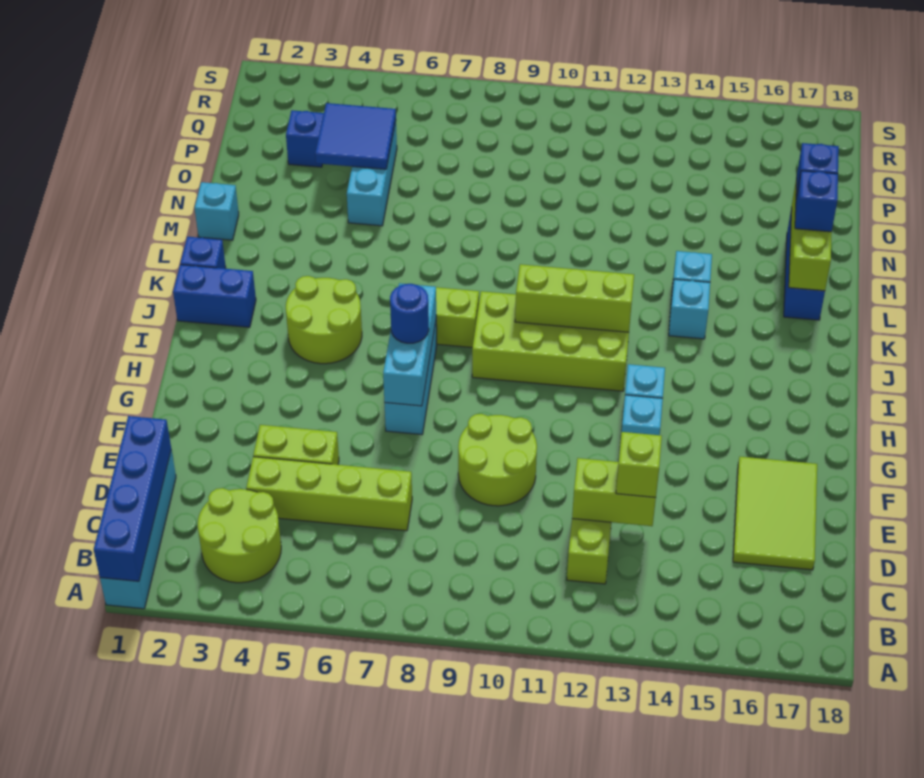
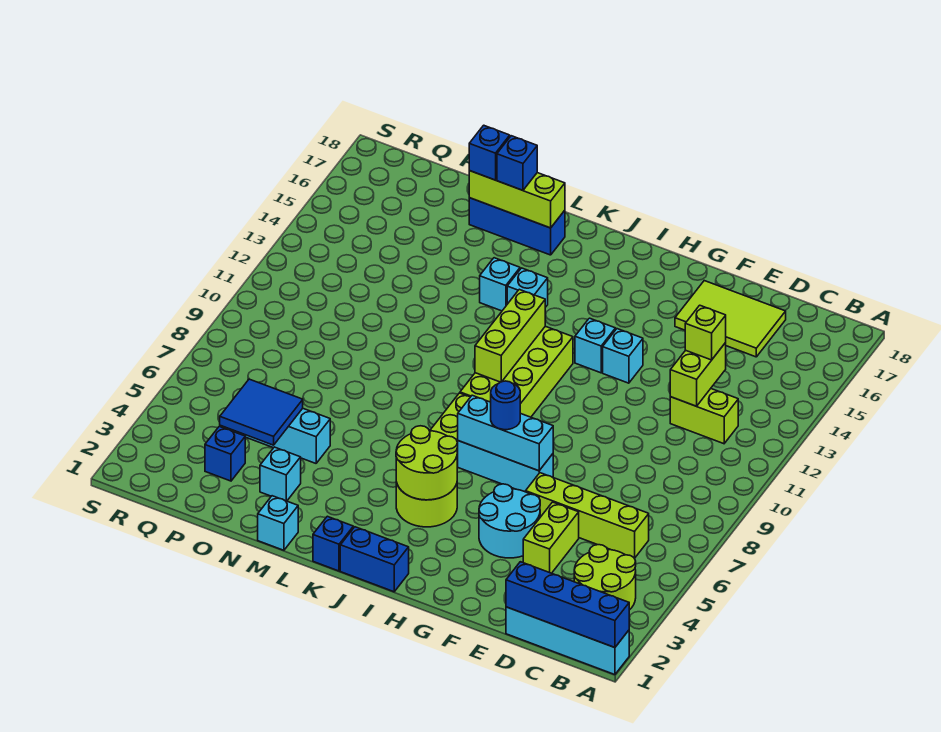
lime brick D4:D7 level 1 -> lime brick C6:F6 level 1
lime round brick E9:F10 level 1 -> lime round brick I4:J5 level 2
none -> cyan round brick F4:G5 level 1
blue brick J1:J2 level 1 -> blue brick I1:J1 level 1
none -> cyan brick N3 level 1

